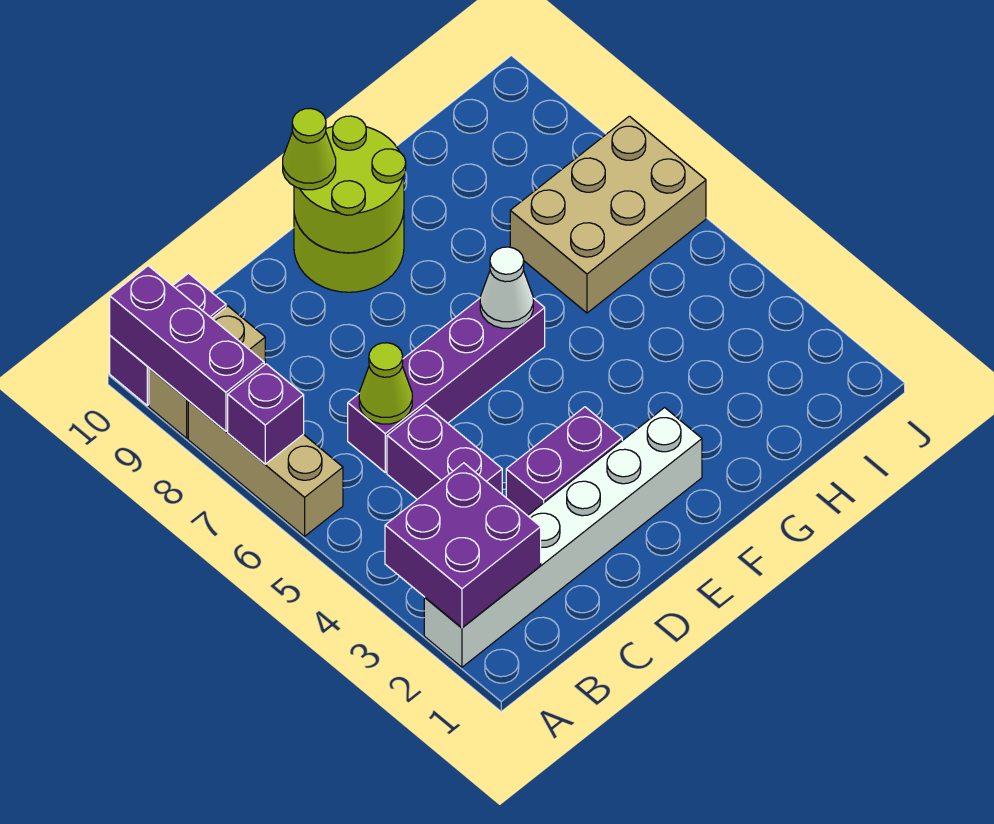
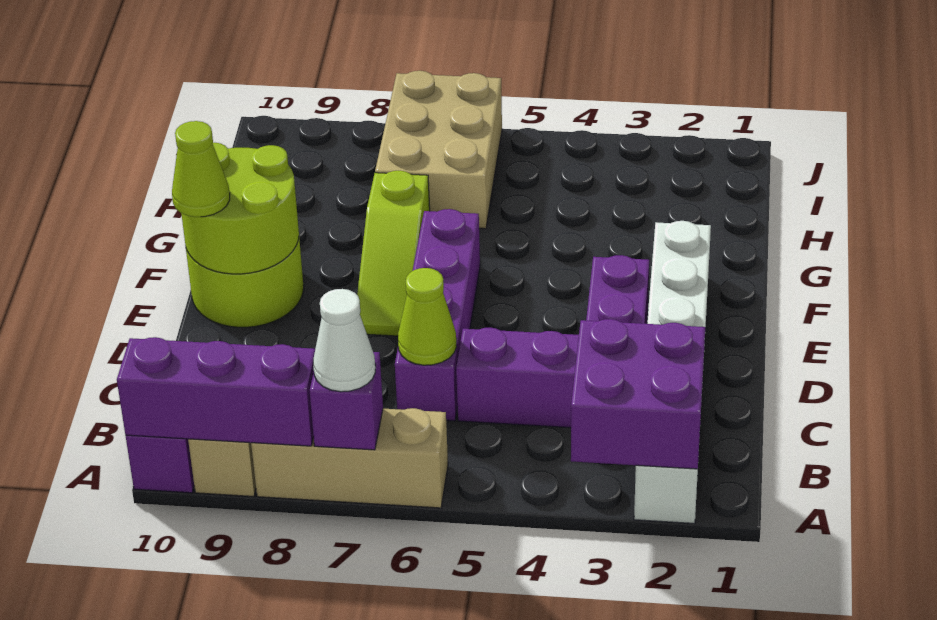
none -> lime slope E7:G7 level 1 top G
white cone F6 level 2 -> white cone A7 level 3

